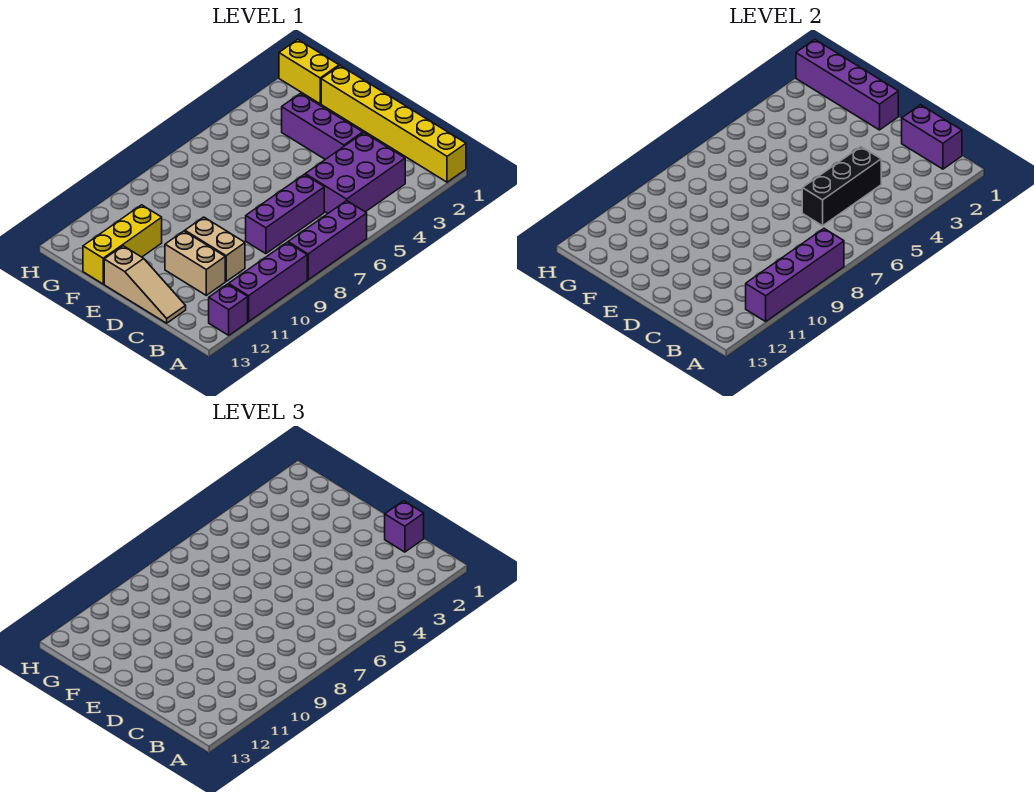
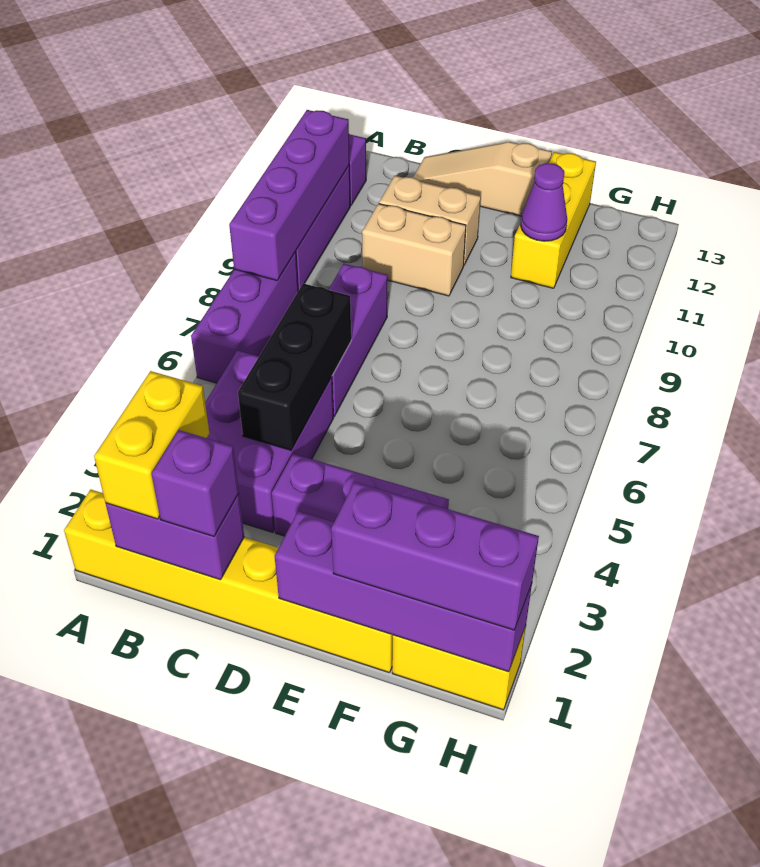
none -> yellow brick B1:B2 level 3
none -> purple brick F1:H1 level 3
none -> purple cone F11 level 2

